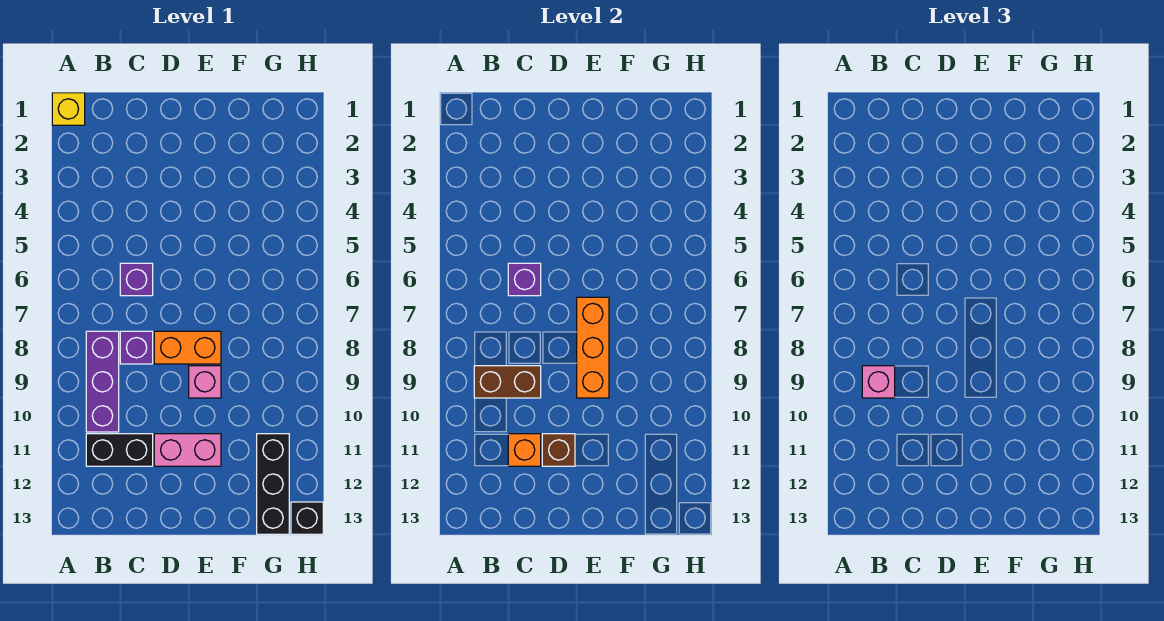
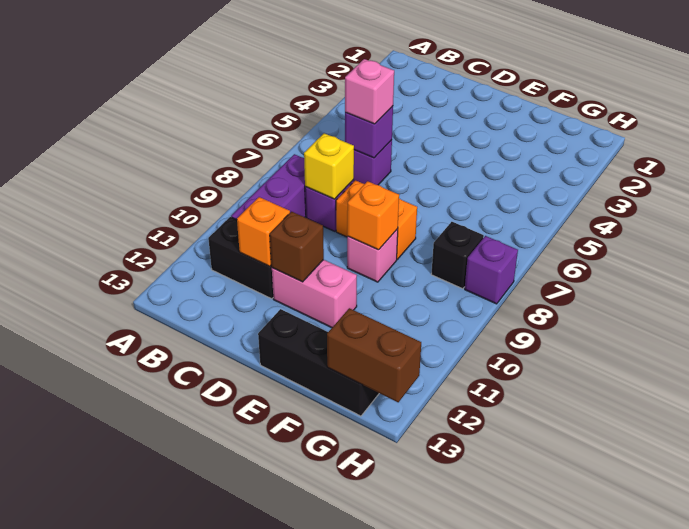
yellow brick A1 level 1 -> yellow brick C8 level 2
brown brick B9:C9 level 2 -> brown brick G13:H13 level 2
pink brick B9 level 3 -> pink brick C6 level 3
orange brick E7:E9 level 2 -> orange brick E9 level 2
black brick G11:G13 level 1 -> black brick E13:G13 level 1
none -> purple brick H8 level 1
black brick H13 level 1 -> black brick G8 level 1

